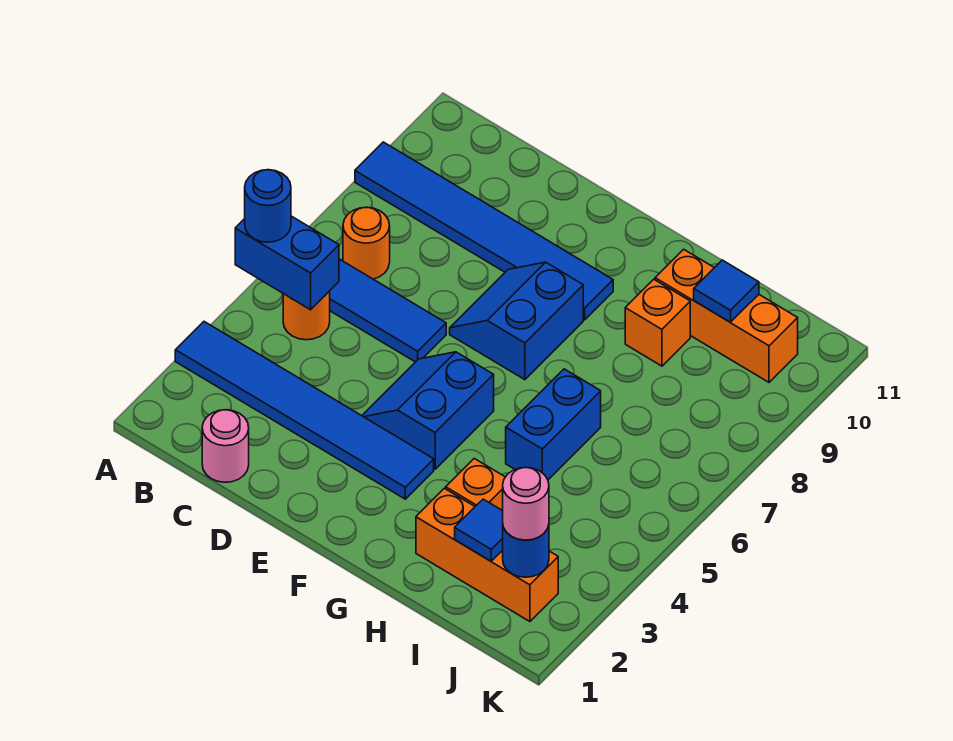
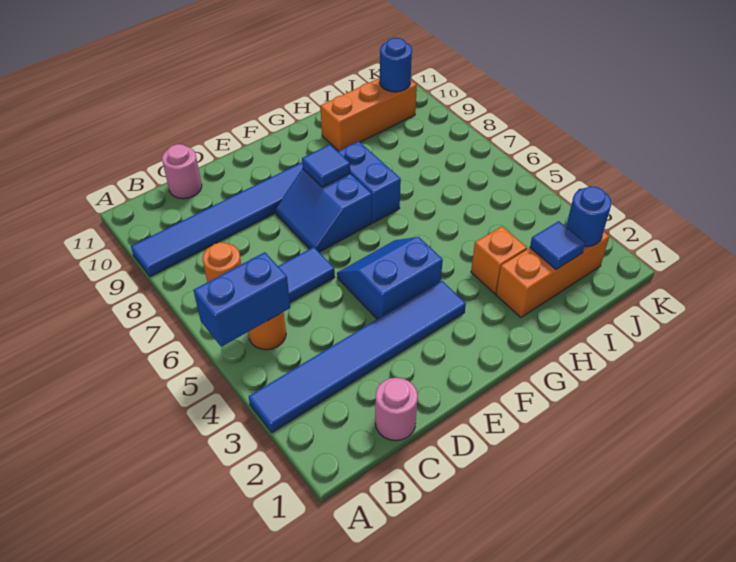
blue round brick A5 level 3 -> blue round brick J10 level 2
blue slope E4:F5 level 1 top F -> blue slope E4:F5 level 1 top 4
blue brick H5:H6 level 1 -> blue brick G7:G8 level 1
orange brick H9 level 1 -> none
blue tile I10 level 2 -> blue tile F8 level 2
pink round brick J2 level 3 -> pink round brick C11 level 1

